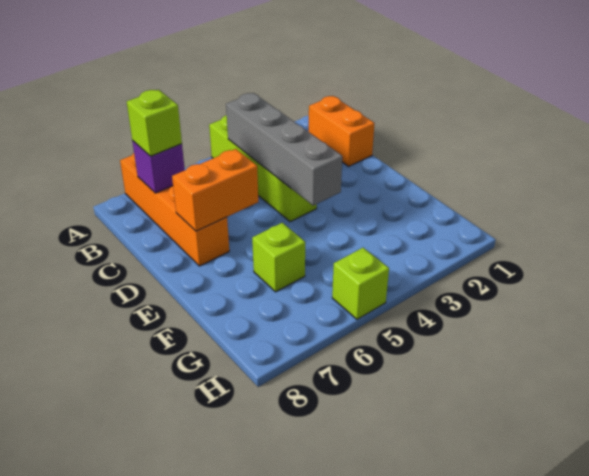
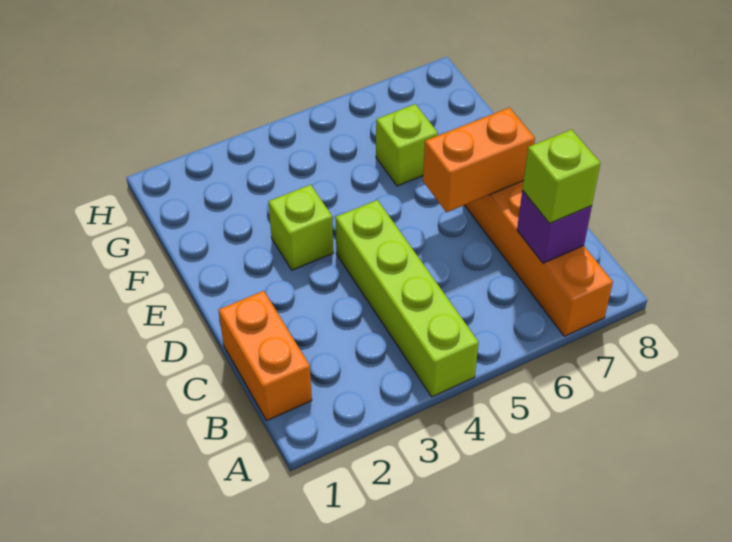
grey brick B4:E4 level 2 -> none
lime brick H5 level 1 -> lime brick E3 level 1

